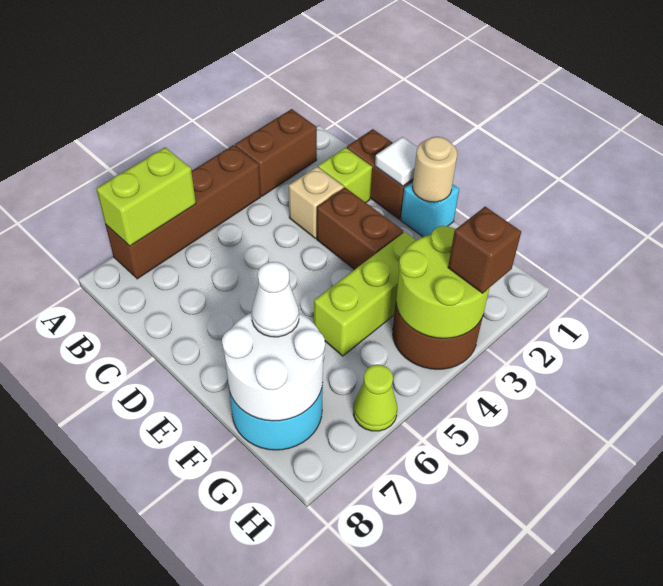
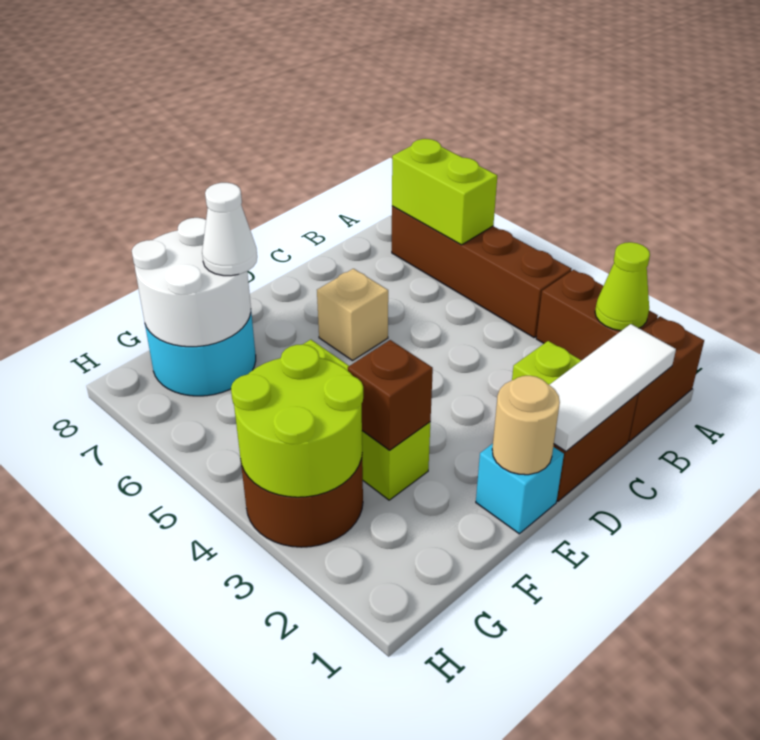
tan brick C3 level 1 -> tan brick D6 level 1
white tile D1 level 2 -> white tile B1:D1 level 2
brown brick D3:E3 level 1 -> brown brick A1:B1 level 1
brown brick H3 level 3 -> brown brick F3 level 2
lime cone H6 level 1 -> lime cone A2 level 2

